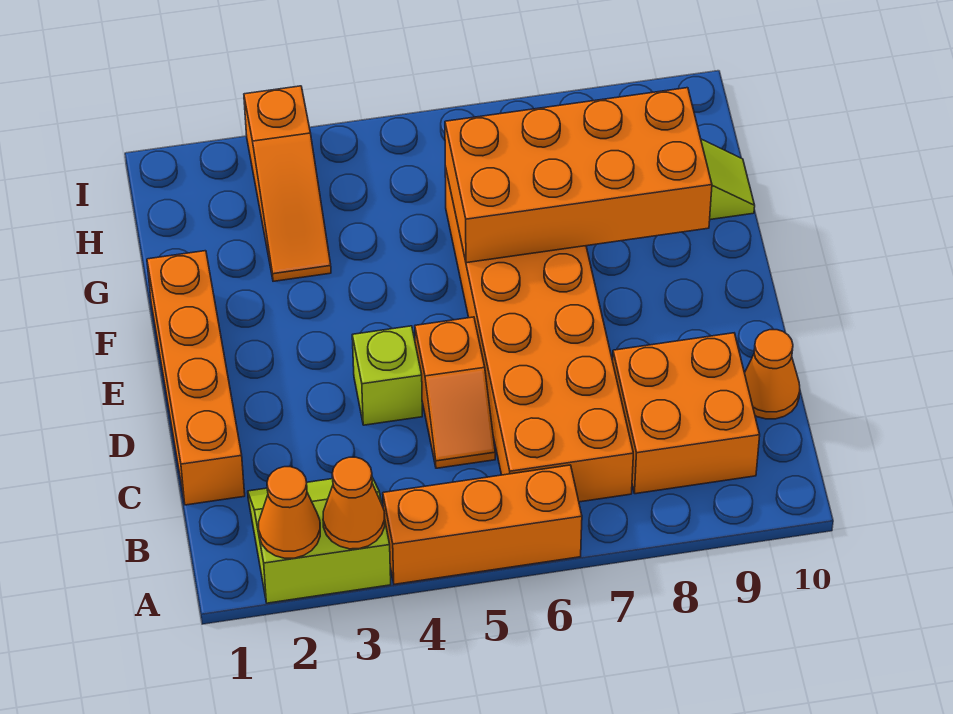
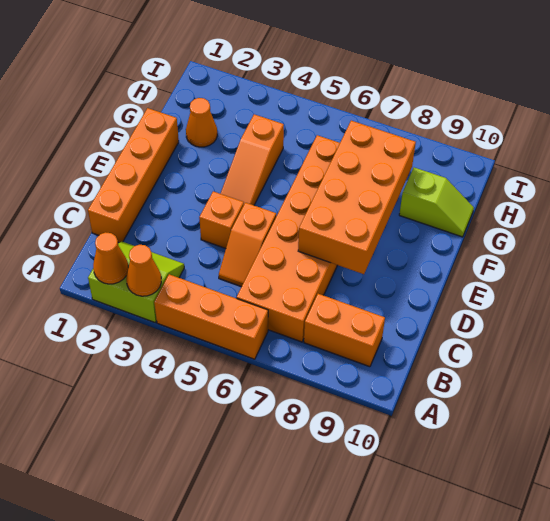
orange brick B8:C9 level 1 -> orange brick B8:B9 level 1
orange cone C10 level 1 -> orange cone G2 level 1
lime brick D4 level 1 -> orange brick D4 level 1
orange brick F6:G9 level 2 -> orange brick D7:G8 level 2
orange slope G3:I3 level 1 top I -> orange slope E4:G4 level 1 top G

